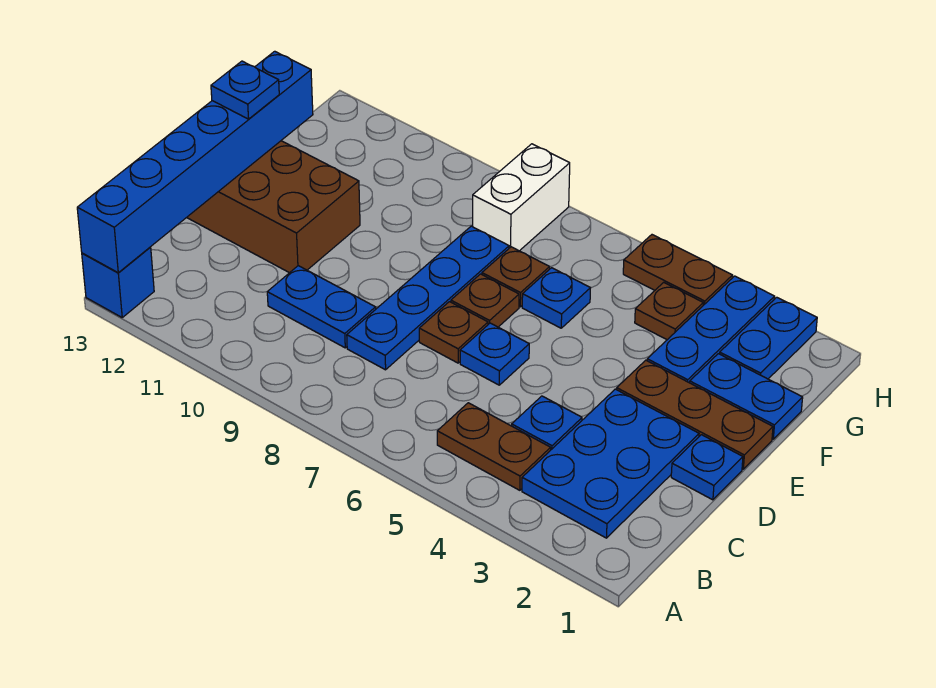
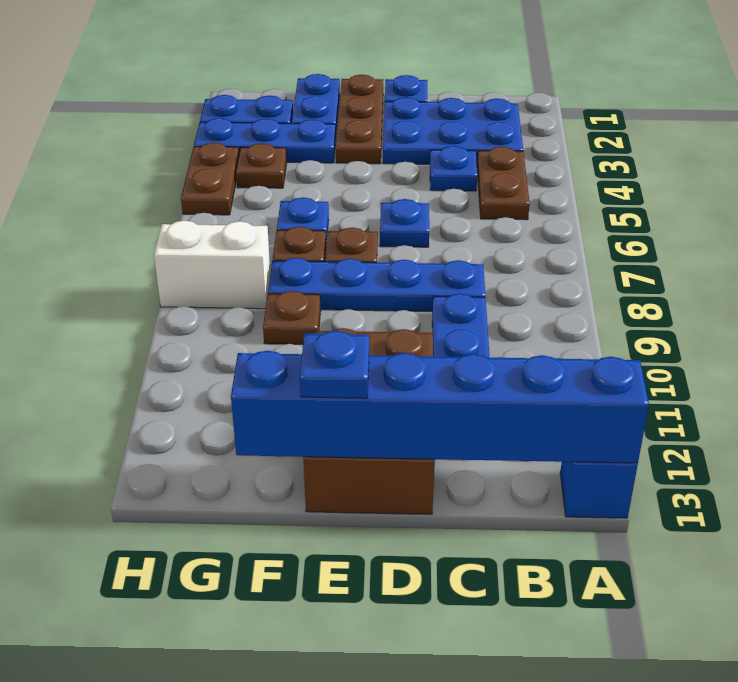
brown plate D7 level 1 -> brown plate F9 level 1

